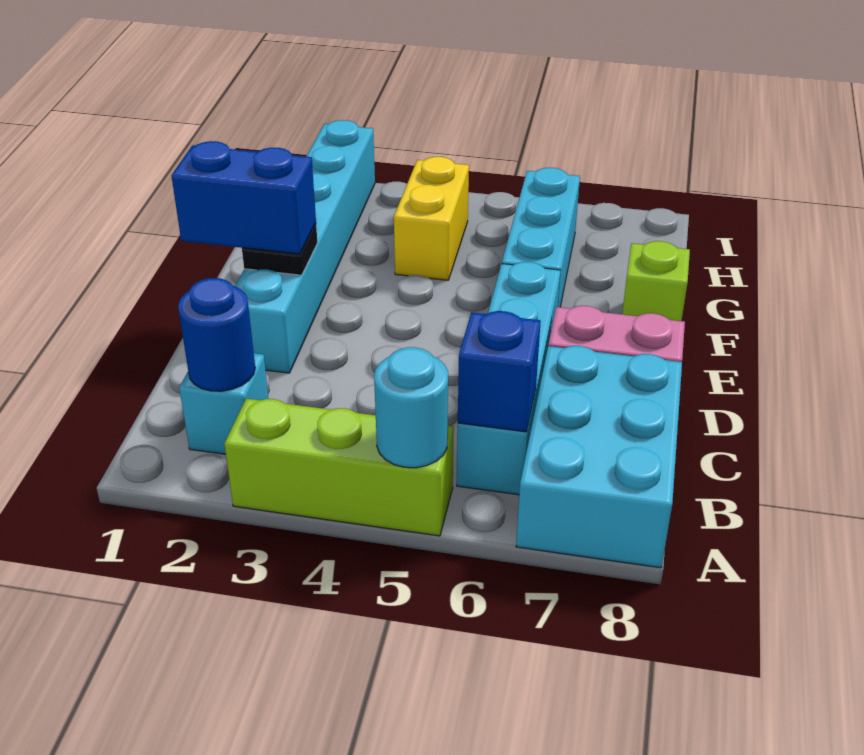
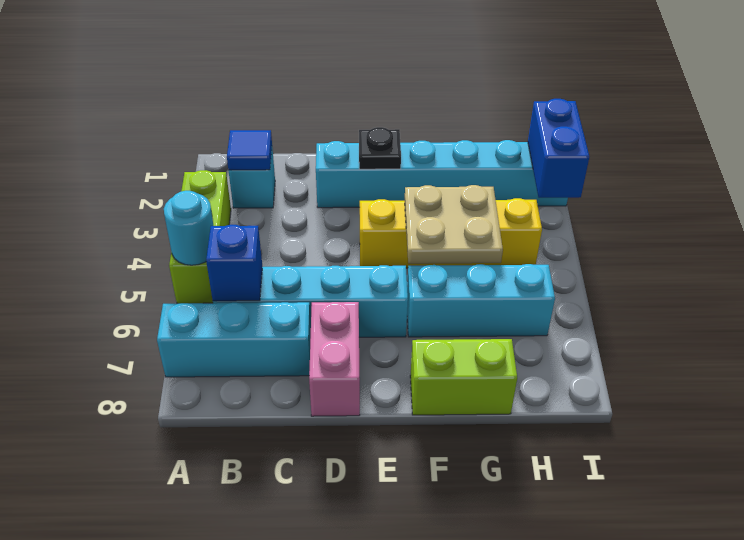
cyan brick A7:C8 level 1 -> cyan brick A7:C7 level 1
blue round brick B2 level 2 -> blue tile B2 level 2
blue brick E1:E2 level 3 -> blue brick I2:I3 level 2
none -> tan plate F4:G5 level 2
lime brick F8 level 1 -> lime brick F8:G8 level 1
yellow brick G4:H4 level 1 -> yellow brick E4:H4 level 1

